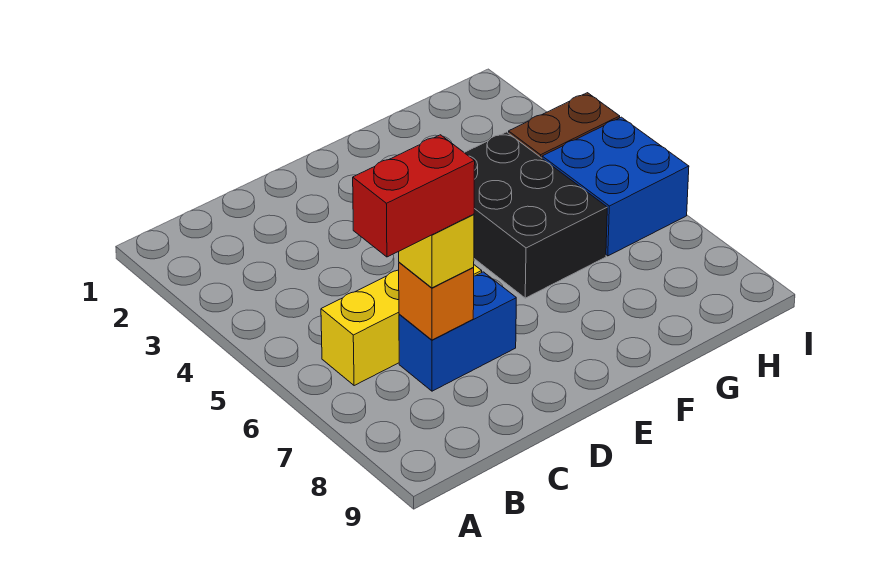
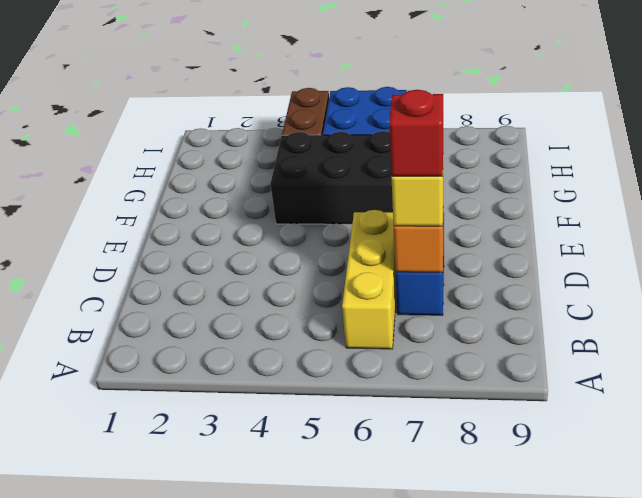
red brick B7:C7 level 4 -> red brick C7 level 4

